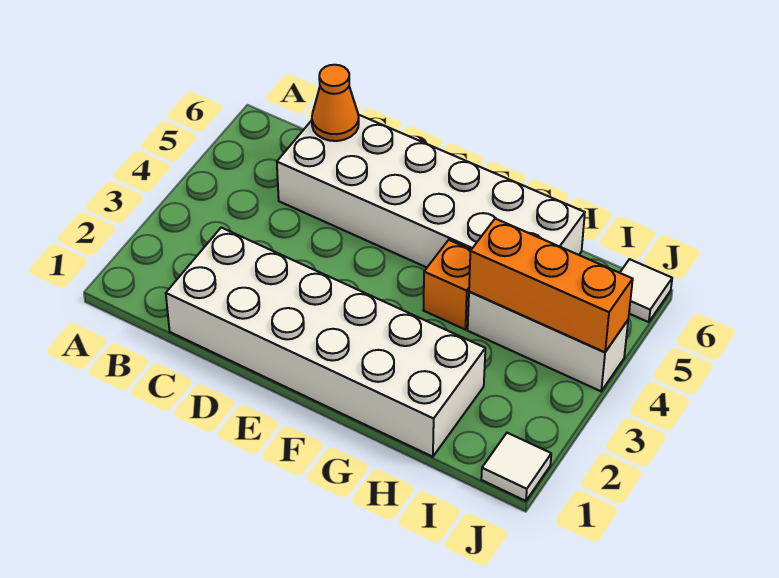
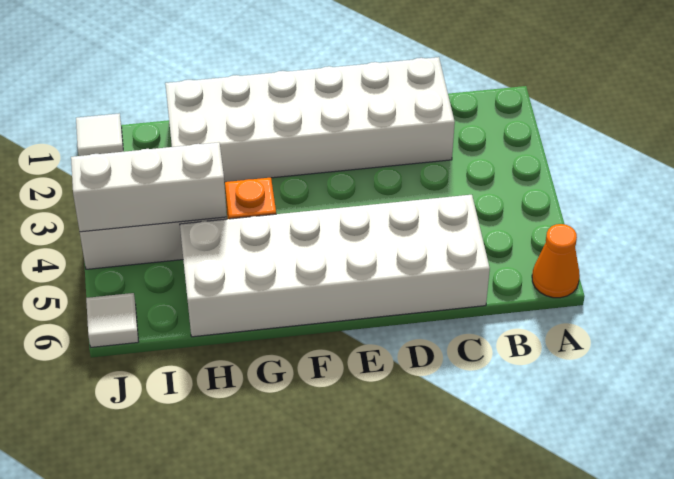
orange cone C6 level 2 -> orange cone A6 level 1
orange brick H4:J4 level 2 -> white brick H4:J4 level 2

